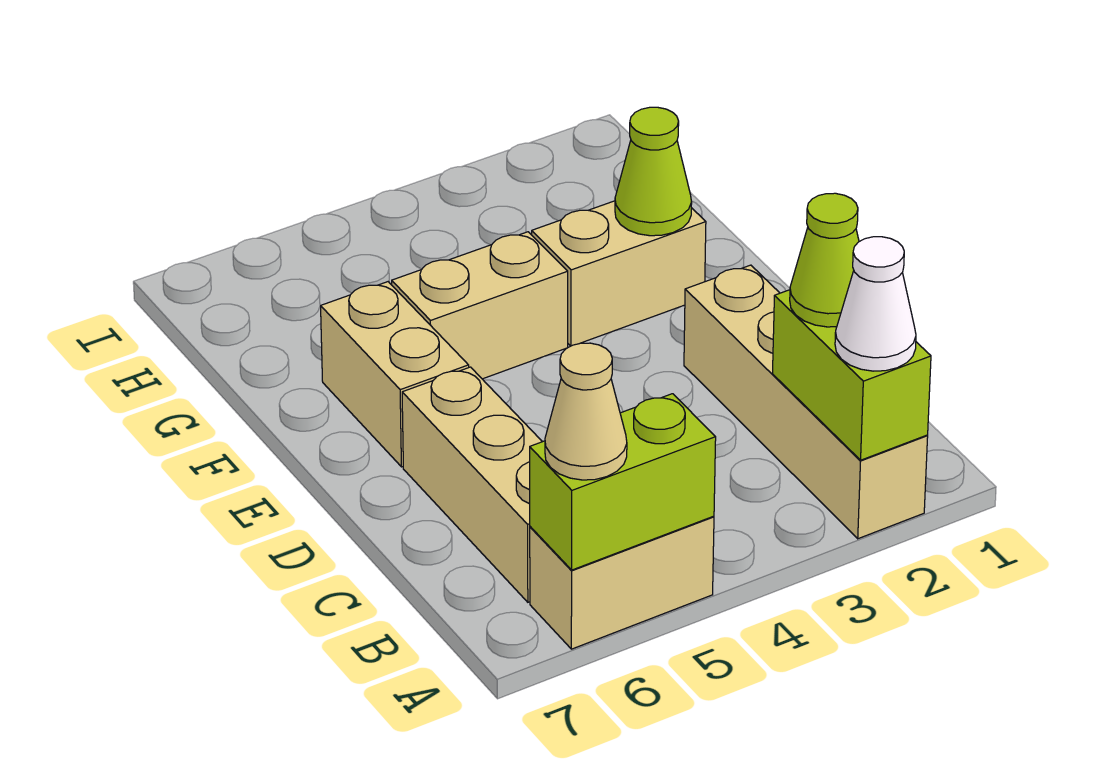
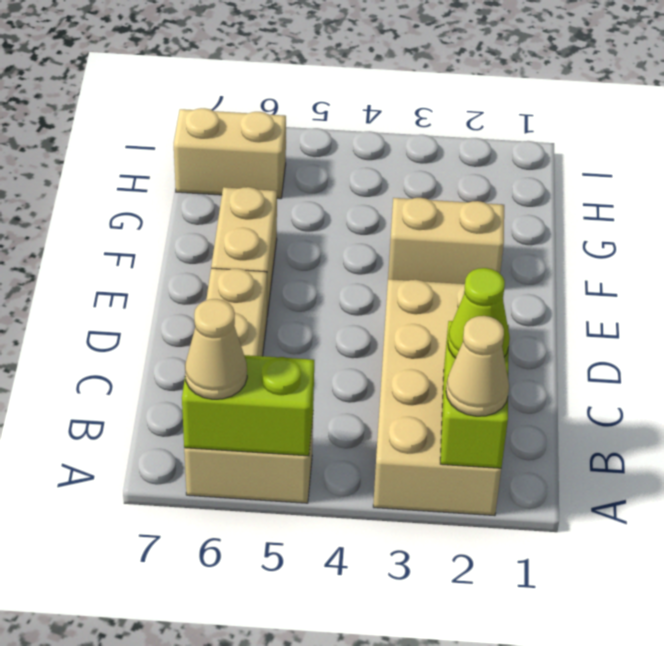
tan brick A2:D2 level 1 -> tan brick A2:D3 level 1
white cone A2 level 3 -> tan cone A2 level 3
lime cone F2 level 2 -> none
tan brick F4:F5 level 1 -> tan brick H6:H7 level 1

